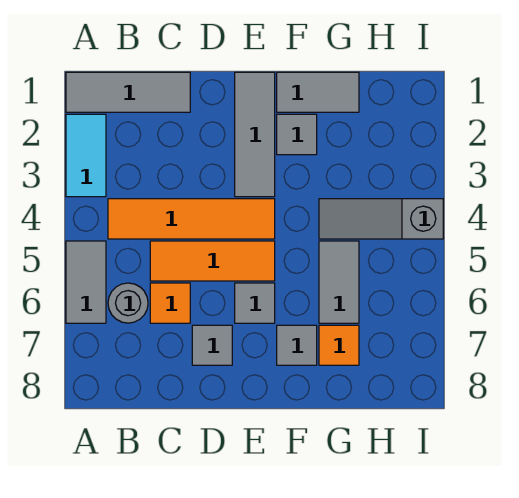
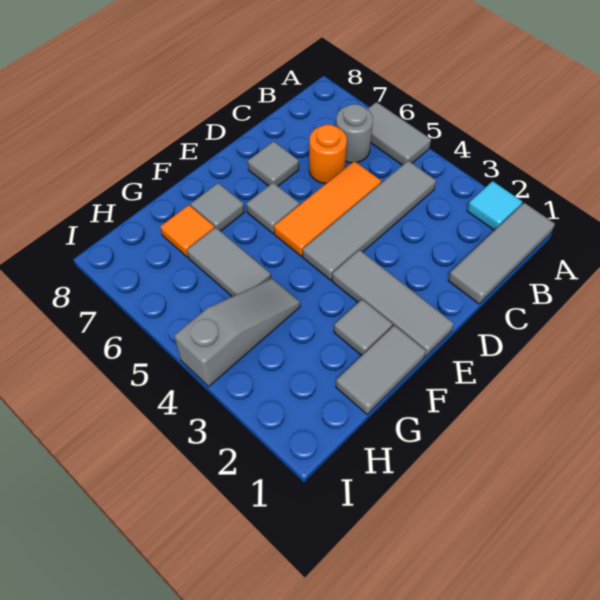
cyan tile A2:A3 level 1 -> cyan tile A2 level 1
orange tile B4:E4 level 1 -> grey tile B4:E4 level 1
orange tile C6 level 1 -> orange round brick C6 level 1

